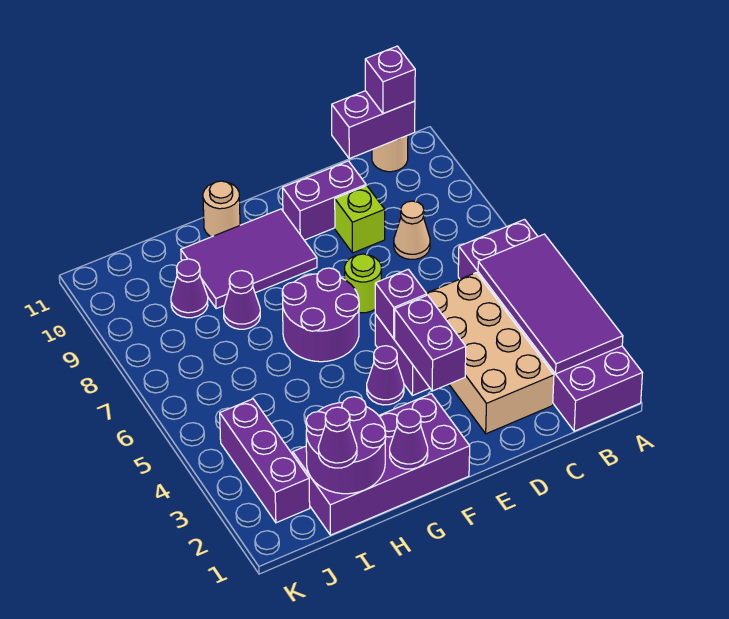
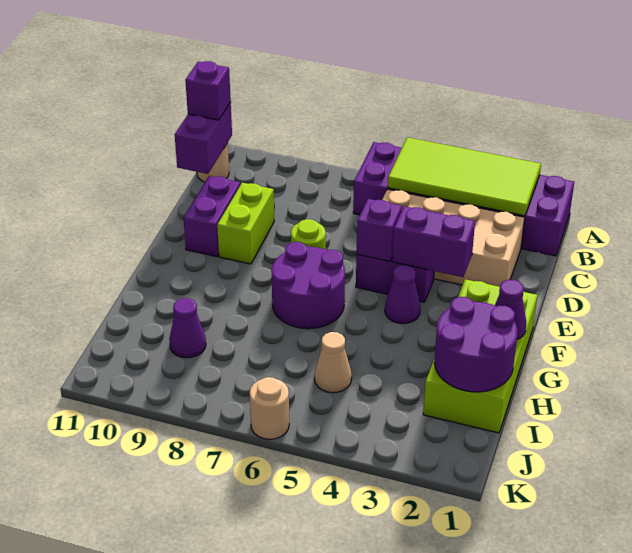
purple tile A2:B5 level 2 -> lime tile A2:B5 level 2
tan cone C8 level 1 -> tan cone I5 level 1
lime brick D9 level 1 -> lime brick D9:E9 level 1
purple brick F1:I2 level 1 -> lime brick F1:I2 level 1
purple tile F9:H10 level 1 -> none
tan round brick G11 level 1 -> tan round brick K6 level 1
purple cone H8 level 1 -> none
purple cone I1 level 3 -> none
purple brick J2:J4 level 1 -> none

